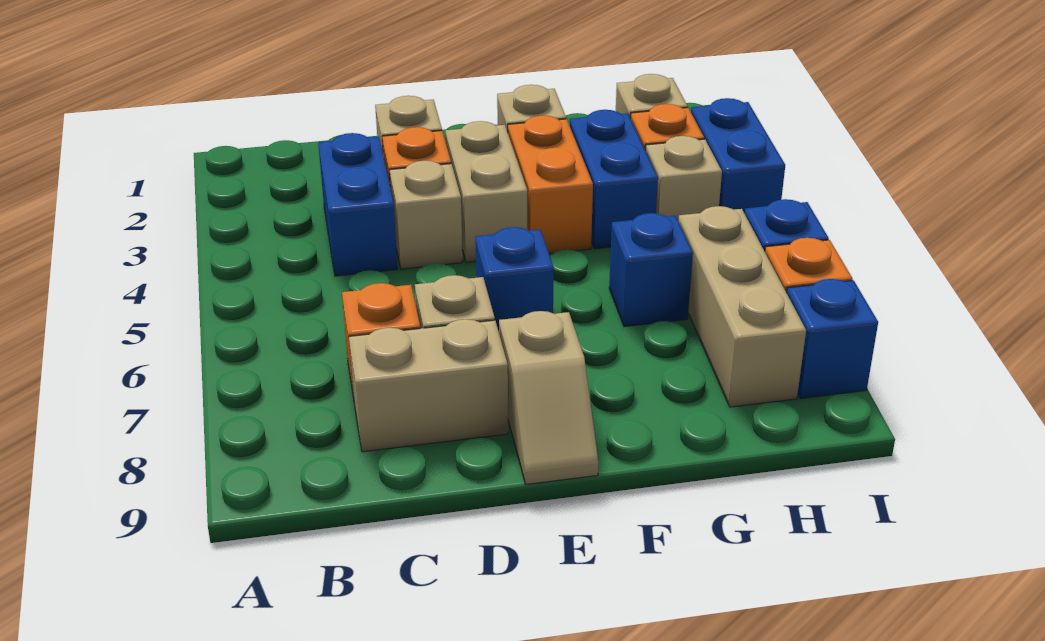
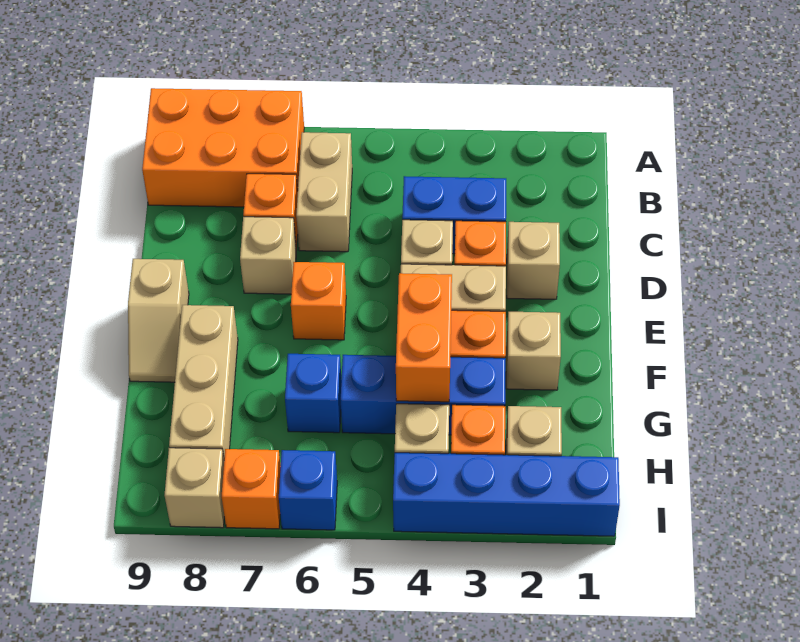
none -> orange brick A7:B9 level 1
tan brick C8:D8 level 1 -> tan brick B6:C6 level 1
blue brick E6 level 1 -> orange brick E6 level 1
tan slope E8:E9 level 1 top 8 -> tan slope E9:F9 level 1 top E
none -> orange brick F4:G4 level 2
blue brick G3:G4 level 1 -> blue brick G3:G5 level 1
tan brick H6:H8 level 1 -> tan brick F8:H8 level 1
blue brick I3:I4 level 1 -> blue brick I1:I4 level 1
blue brick I8 level 1 -> tan brick I8 level 1

